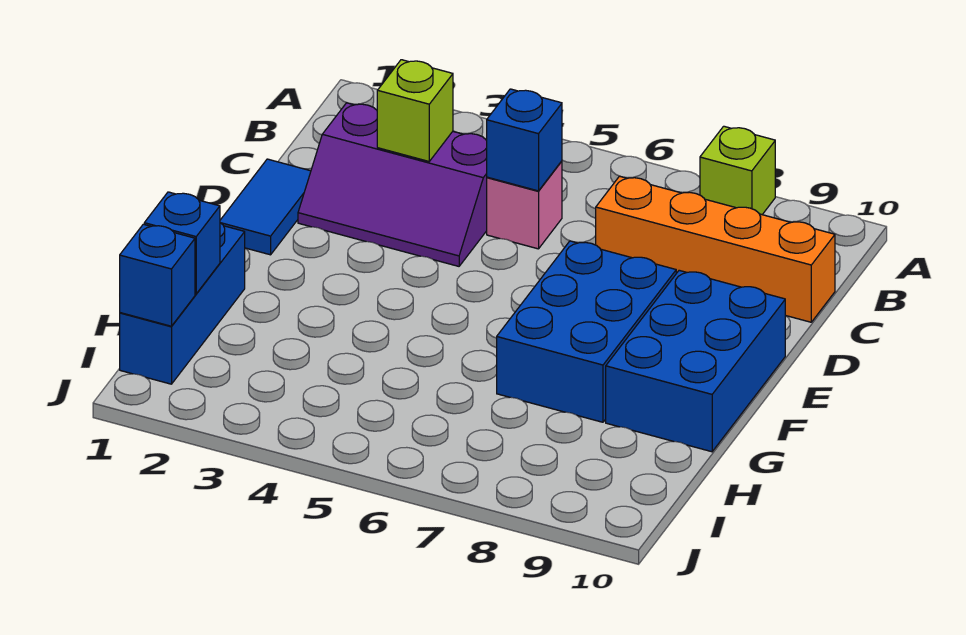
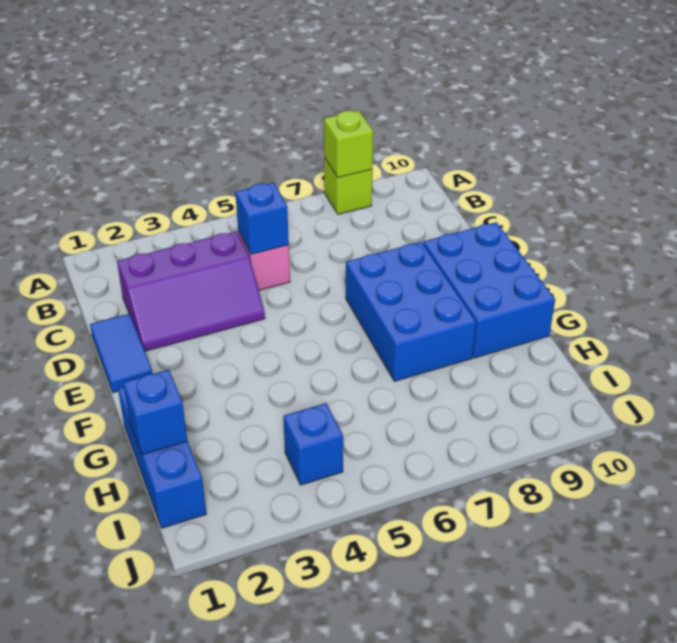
lime brick C3 level 2 -> lime brick A8 level 2
orange brick C7:C10 level 1 -> none
blue brick I1 level 2 -> blue brick I4 level 1

